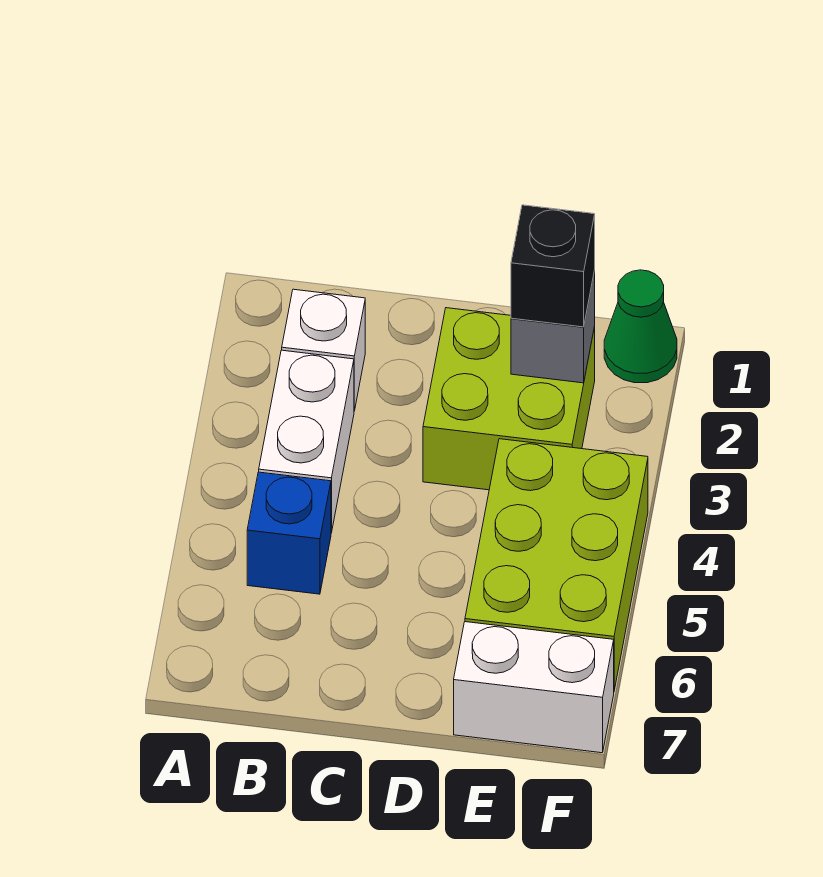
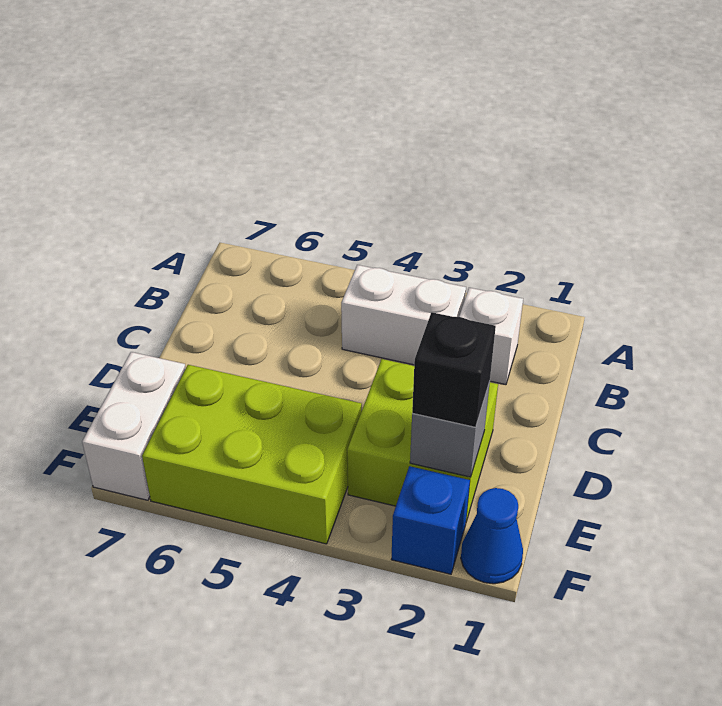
blue brick B5 level 1 -> blue brick F2 level 1
green cone F1 level 1 -> blue cone F1 level 1

